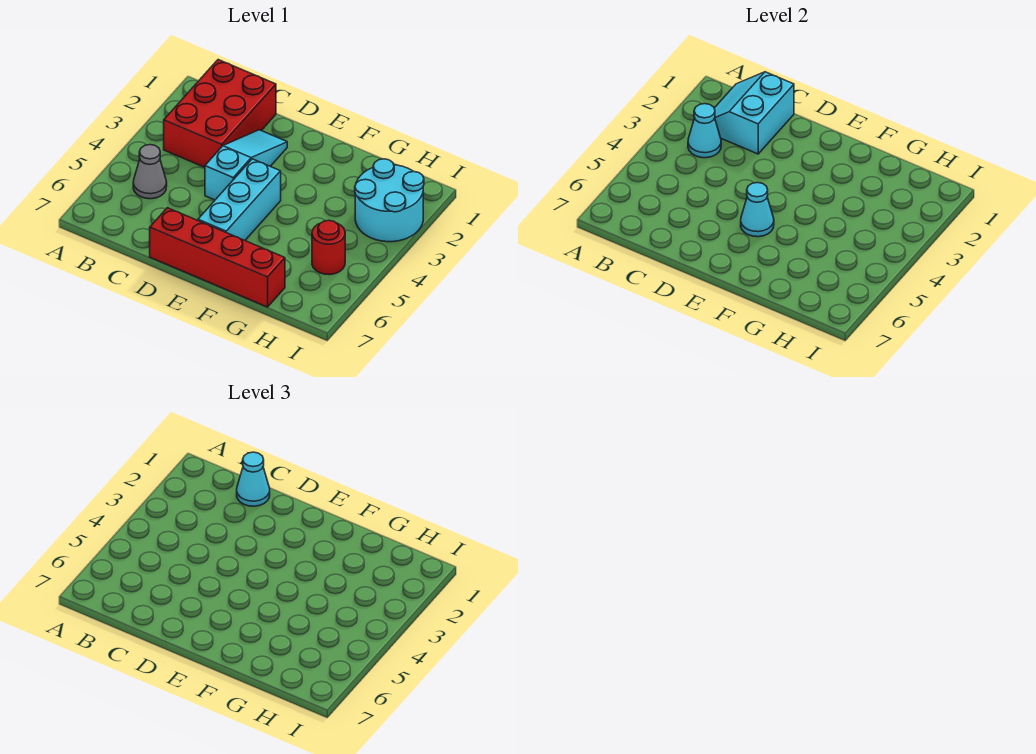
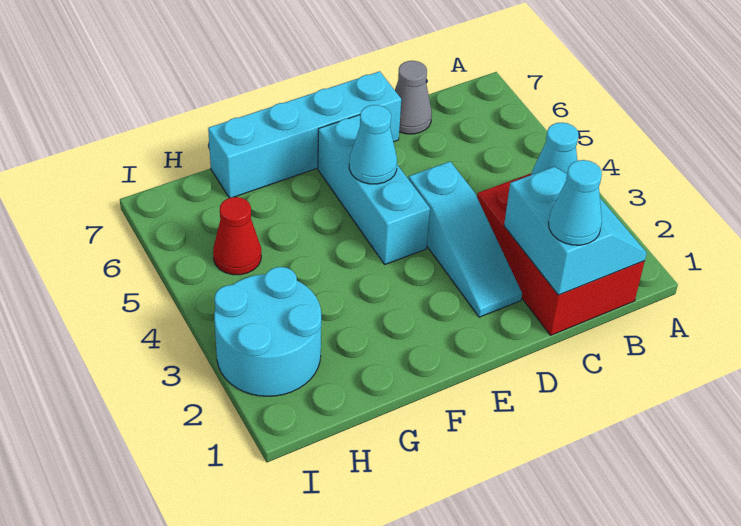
grey cone B5 level 1 -> grey cone C7 level 1
red brick D7:G7 level 1 -> cyan brick D7:G7 level 1
red round brick H5 level 1 -> red cone H5 level 1

